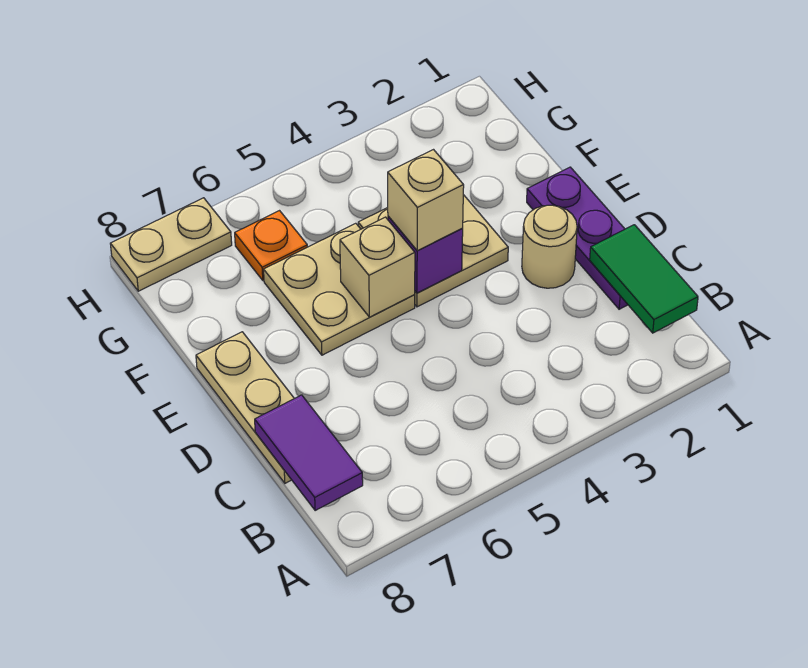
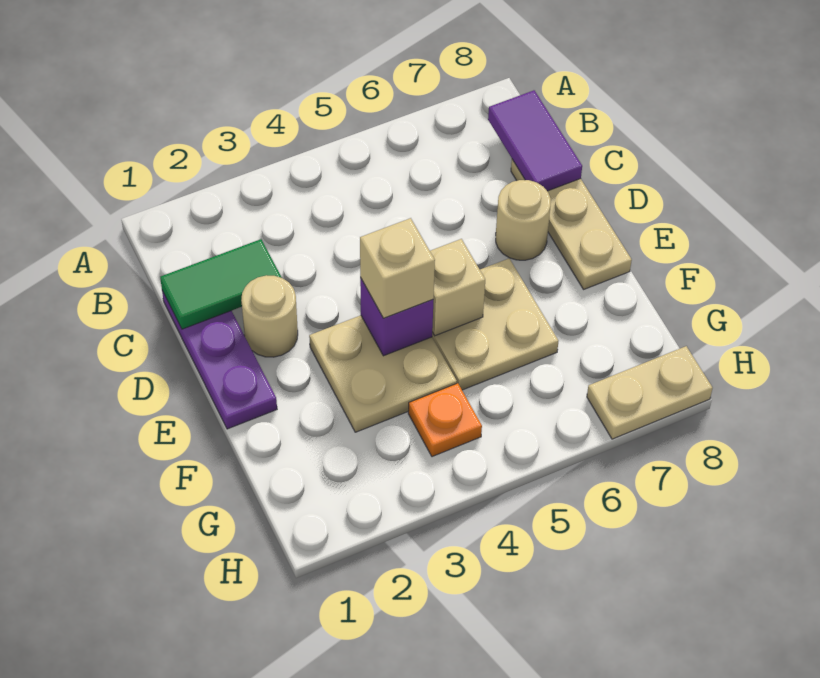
green tile B1:C1 level 2 -> green tile C1:C2 level 2
none -> tan round brick D7 level 1
orange plate G6 level 1 -> orange plate G4 level 1

